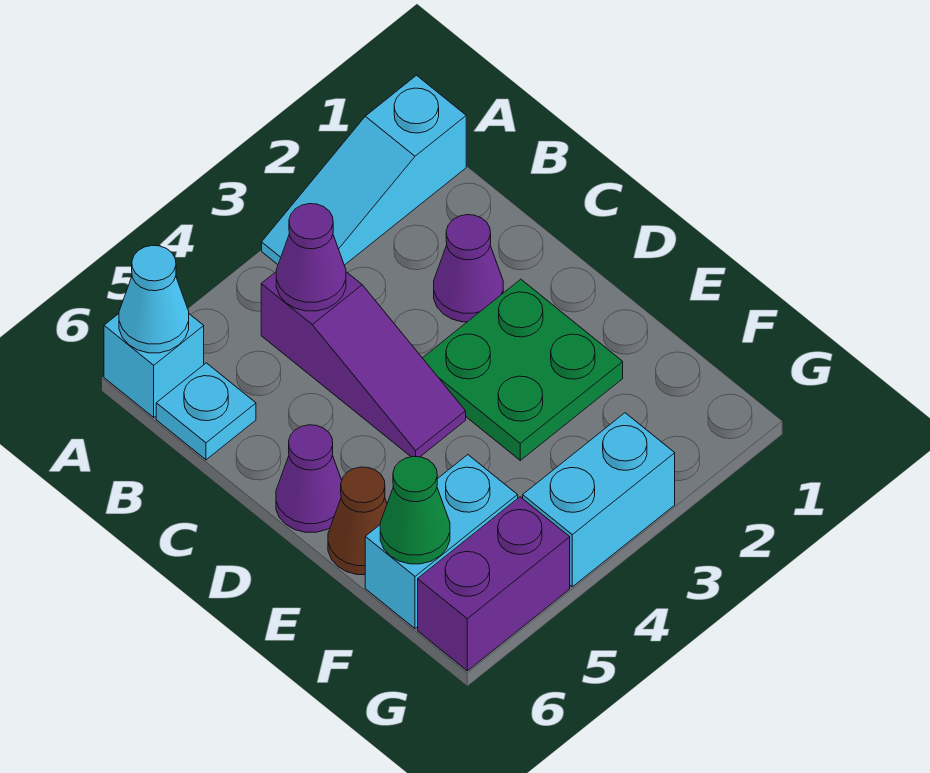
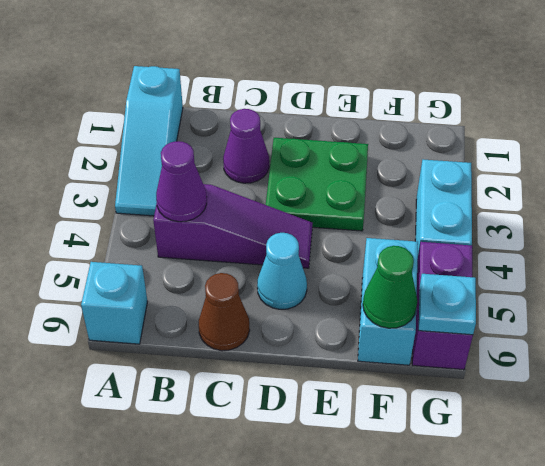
cyan cone A6 level 2 -> cyan cone D5 level 1
cyan plate B6 level 1 -> cyan plate G6 level 2
purple cone D6 level 1 -> none
brown cone E6 level 1 -> brown cone C6 level 1

